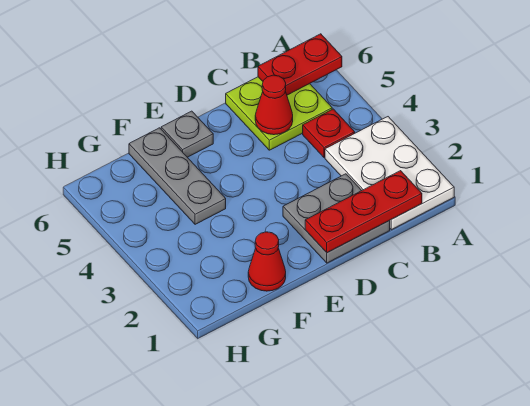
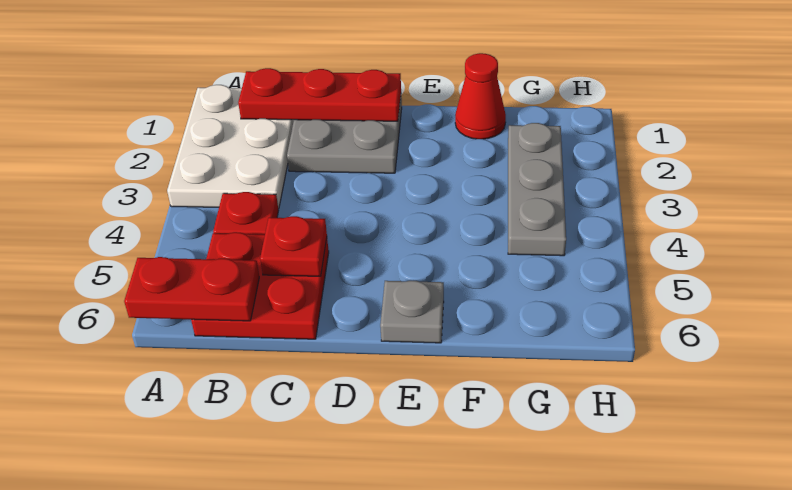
lime plate B5:C6 level 1 -> red plate B5:C6 level 1
red cone C5 level 2 -> red plate C5 level 2
grey plate F4:F6 level 1 -> grey plate G2:G4 level 1

